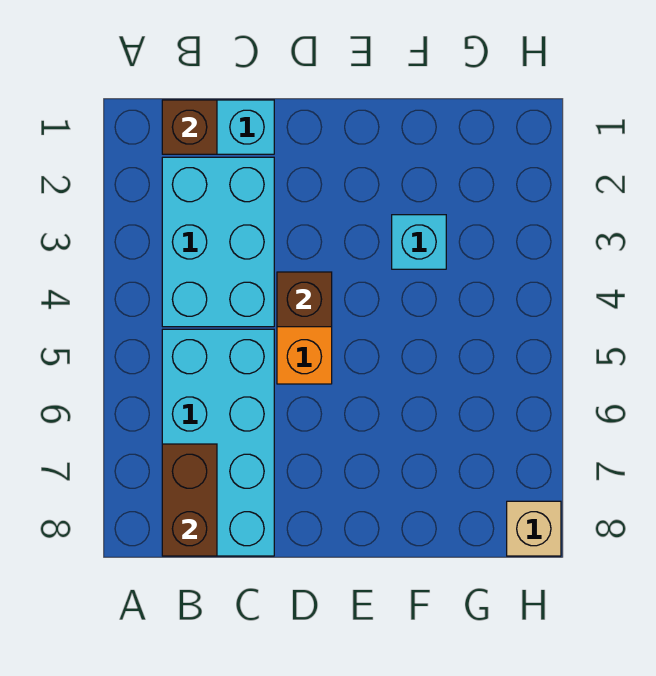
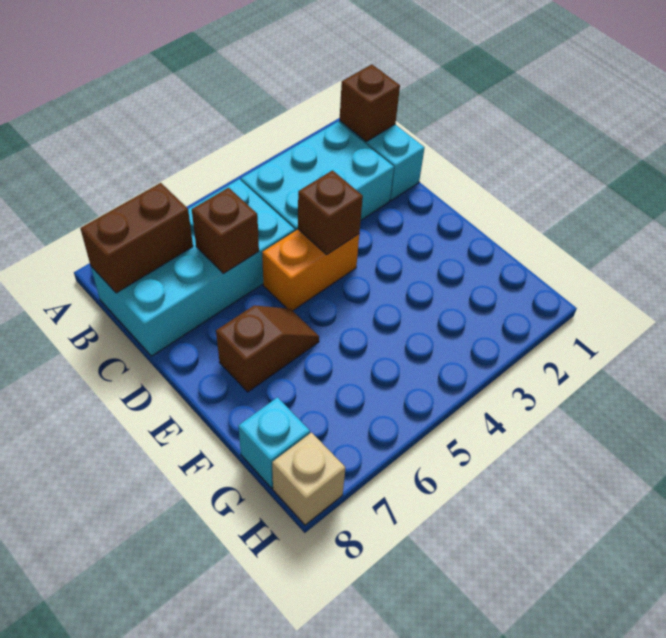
none -> brown brick C6 level 2
none -> brown slope E6:E7 level 1 top 7
cyan brick F3 level 1 -> cyan brick G8 level 1

